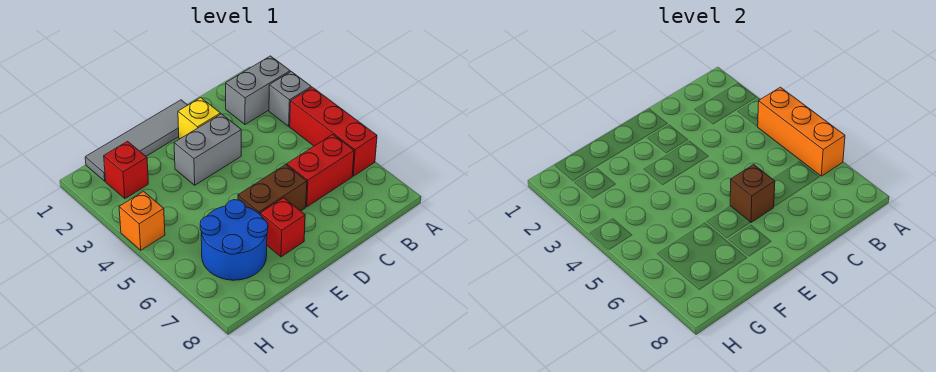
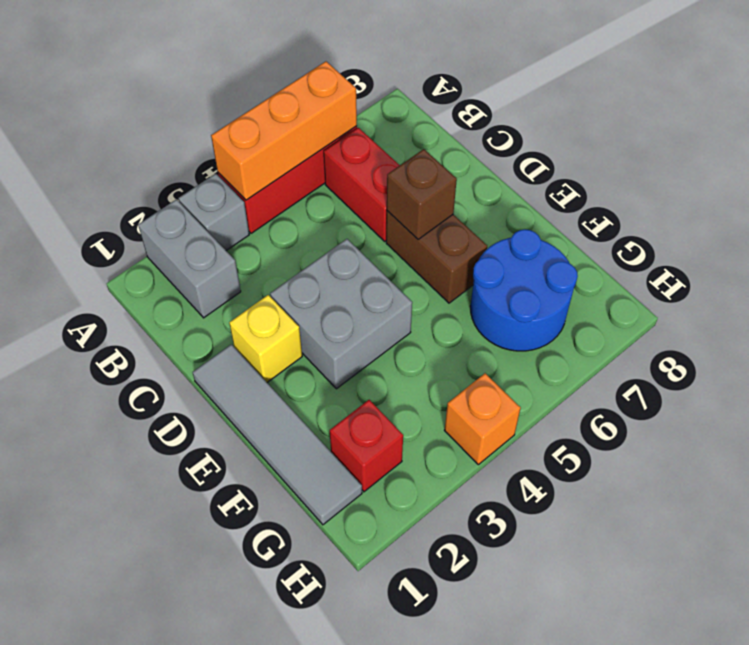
grey brick D3:E3 level 1 -> grey brick D3:E4 level 1
red brick E7 level 1 -> none

